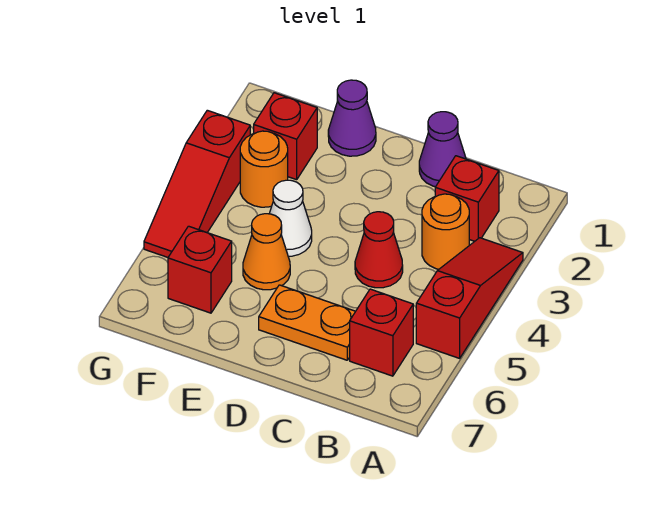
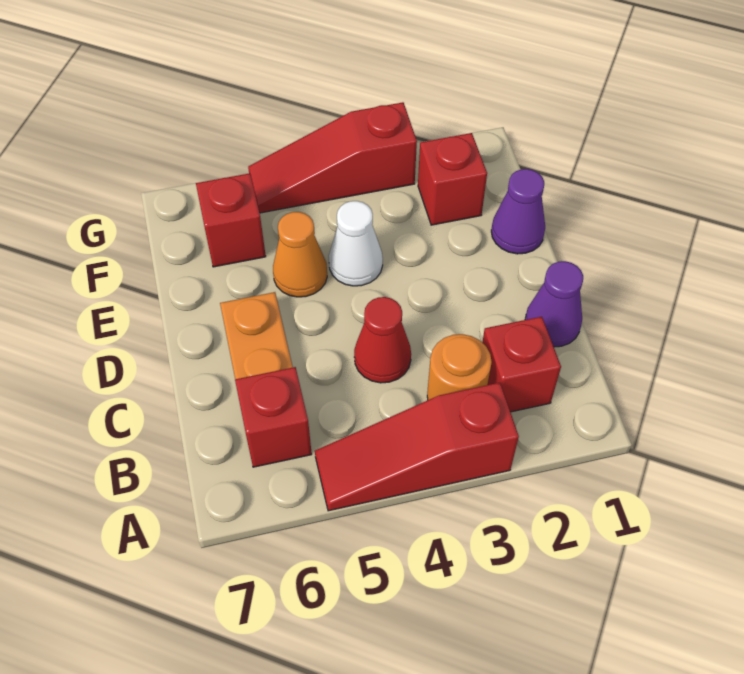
red slope A3:A5 level 1 top 5 -> red slope A3:A5 level 1 top 3
orange round brick F3 level 1 -> none

